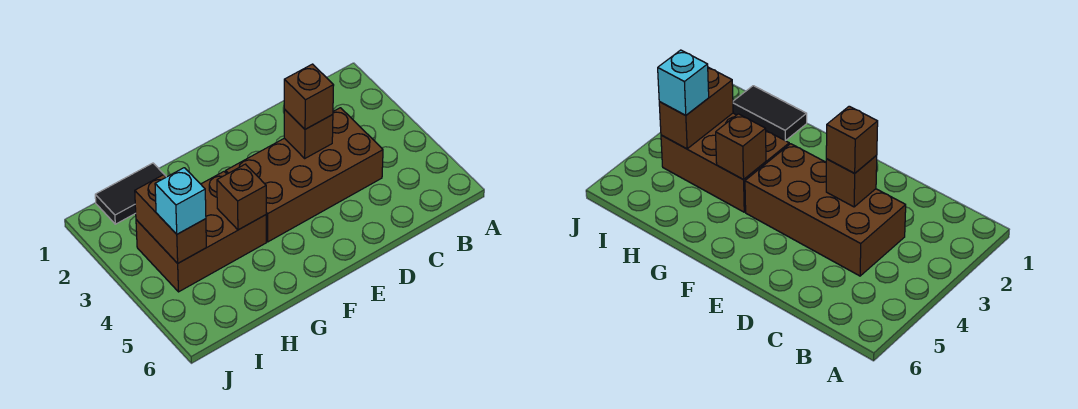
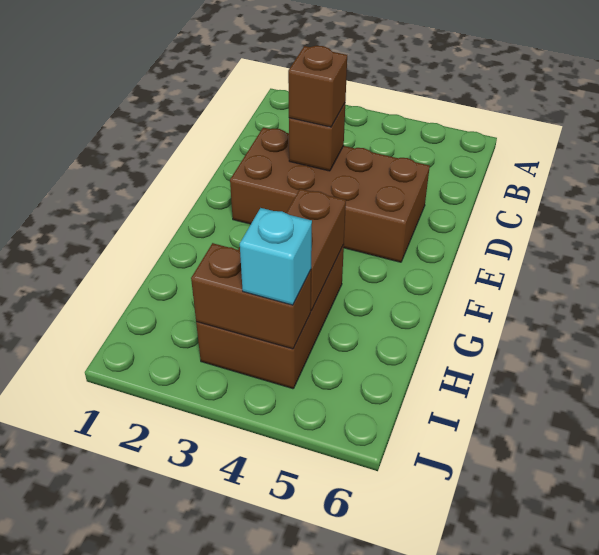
brown brick C3:F4 level 1 -> brown brick D2:E5 level 1
brown brick G4 level 2 -> brown brick G4:H4 level 2
black tile H1:I1 level 1 -> none

